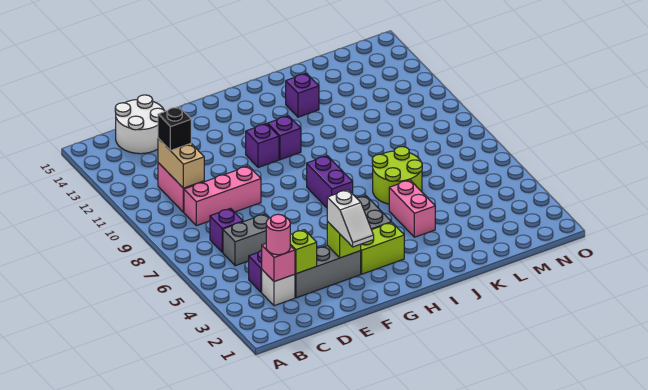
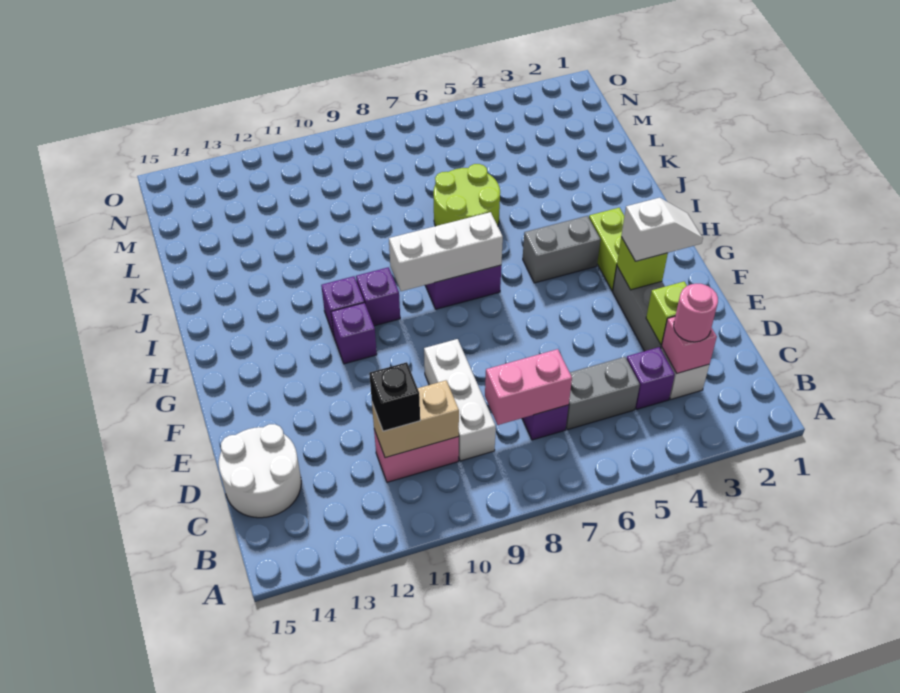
grey brick C6:D6 level 1 -> grey brick C5:C6 level 1
pink brick C9:E9 level 1 -> white brick C9:E9 level 1
none -> white brick H7:H9 level 2
pink brick J4:J5 level 1 -> pink brick C7:C8 level 2
purple brick J13 level 1 -> purple brick H10 level 1

